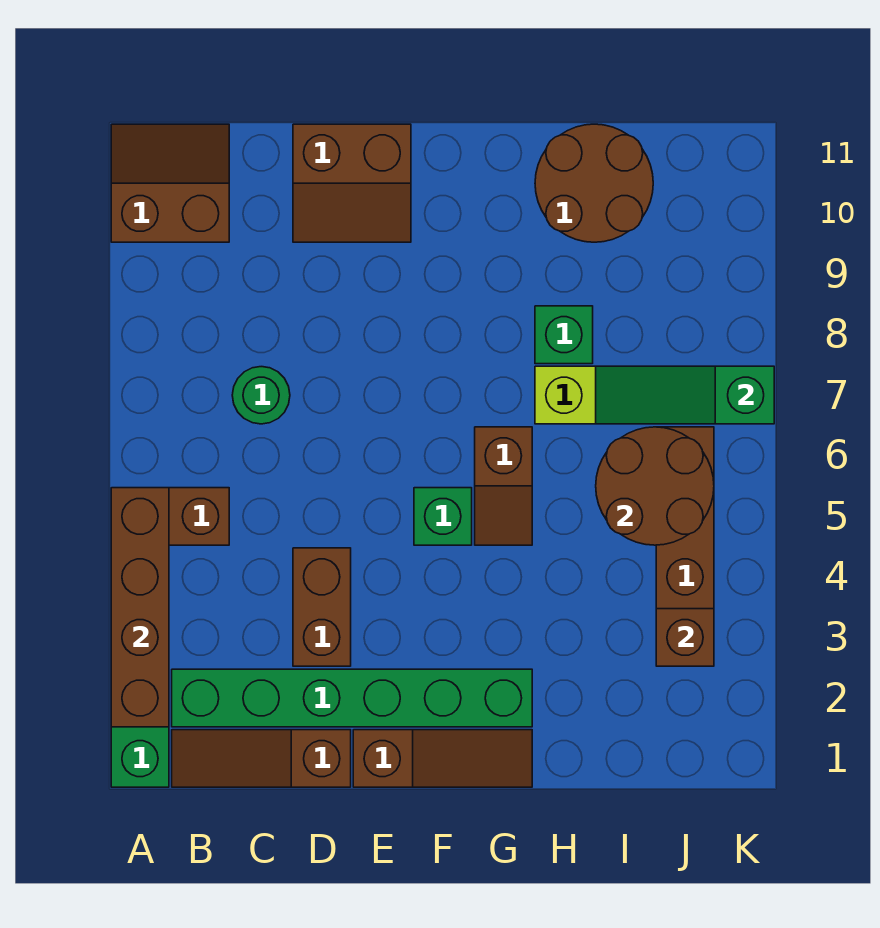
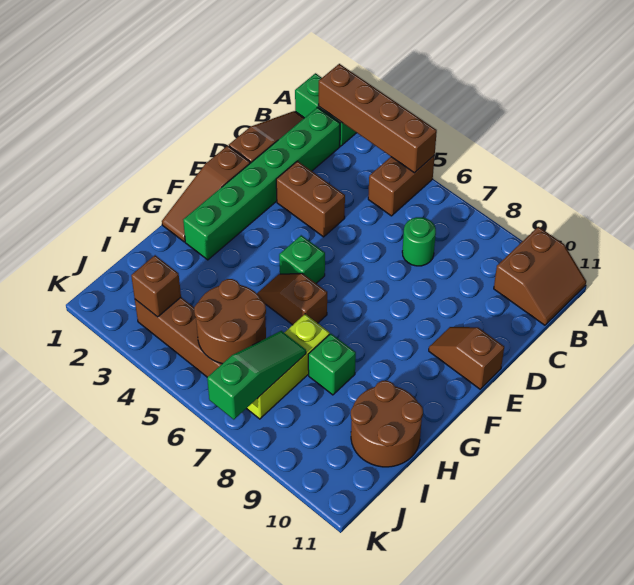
brown slope D10:E11 level 1 top 11 -> brown slope E10:E11 level 1 top 11

